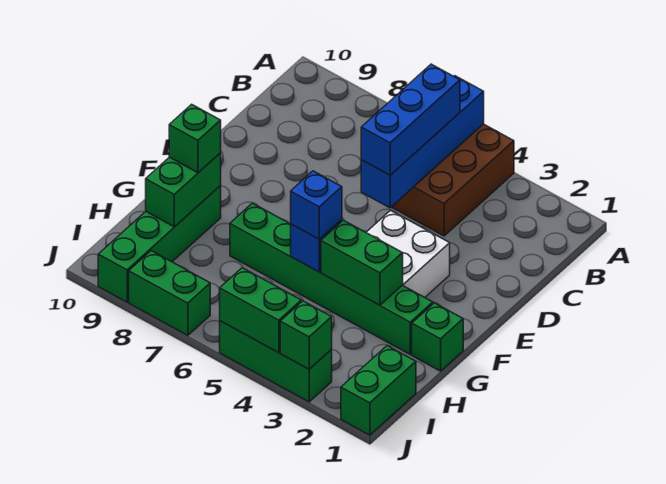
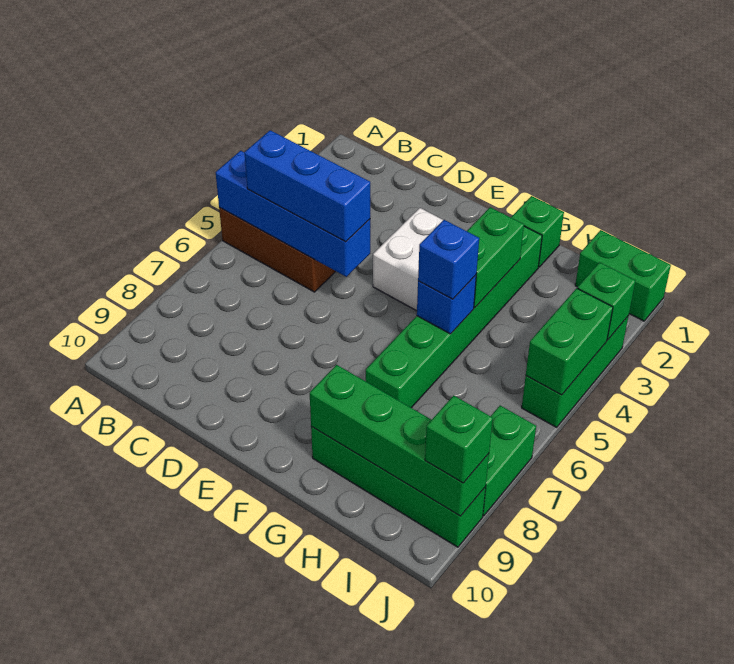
green brick G9:H9 level 2 -> green brick G9:J9 level 2
green brick G9 level 3 -> green brick J9 level 3

